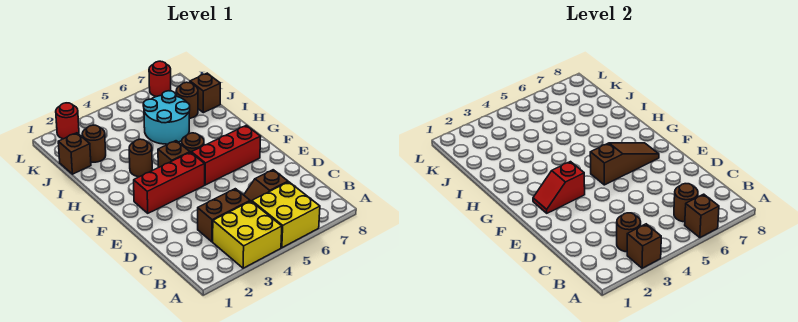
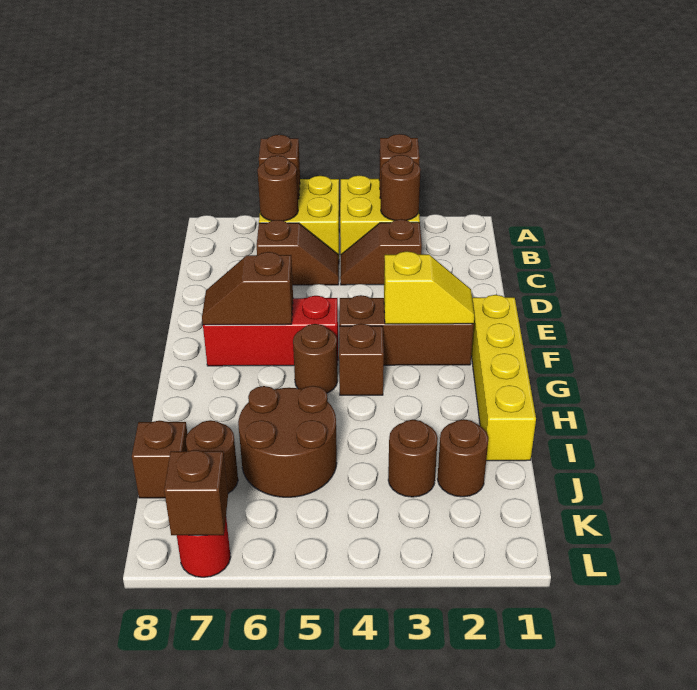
brown brick C3:C4 level 1 -> brown slope C3:C4 level 1 top 3
none -> yellow brick F1:I1 level 1
red brick F2:F4 level 1 -> brown brick F2:F4 level 1
red slope F2:F3 level 2 top 3 -> yellow slope F2:F3 level 2 top 3
brown slope F5:F7 level 2 top 5 -> brown slope F6:F7 level 2 top 6
brown round brick H3 level 1 -> brown round brick J3 level 1
cyan round brick I5:J6 level 1 -> brown round brick I5:J6 level 1
brown brick J1 level 1 -> brown brick L7 level 2
red round brick L2 level 1 -> none

